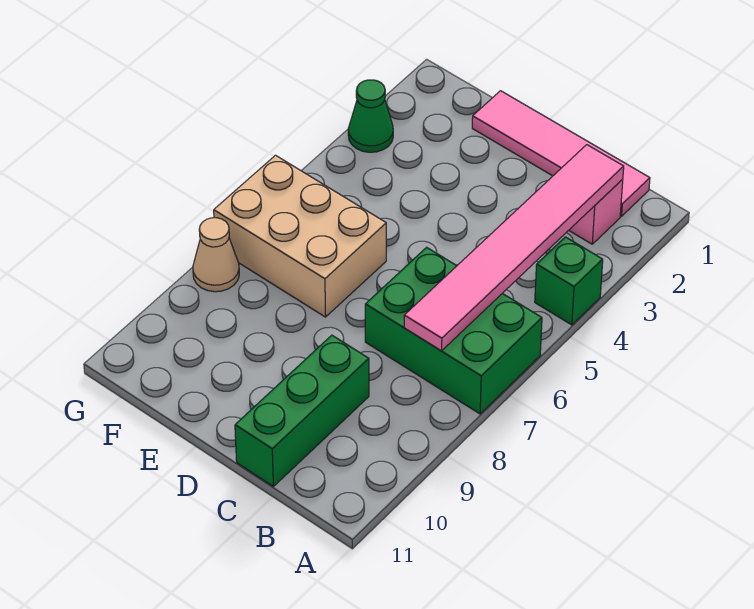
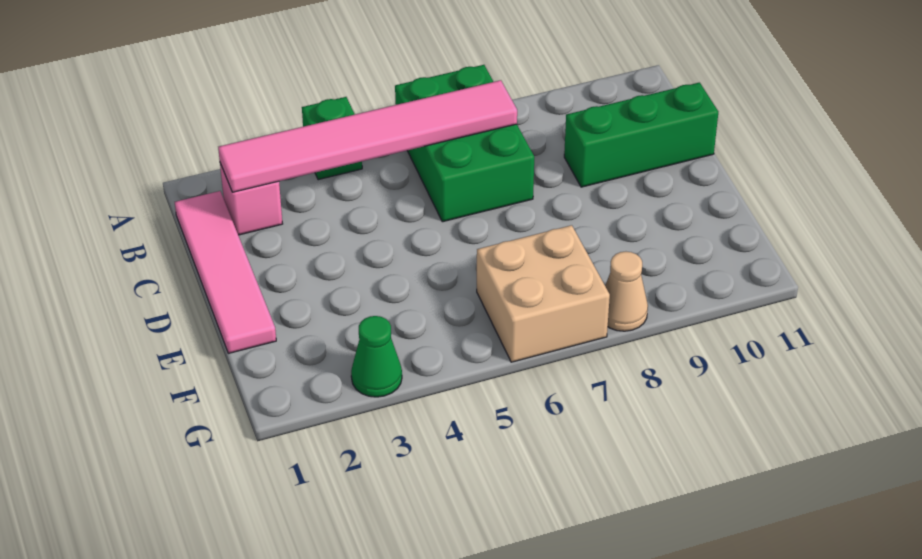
tan brick E6:G7 level 1 -> tan brick F6:G7 level 1

